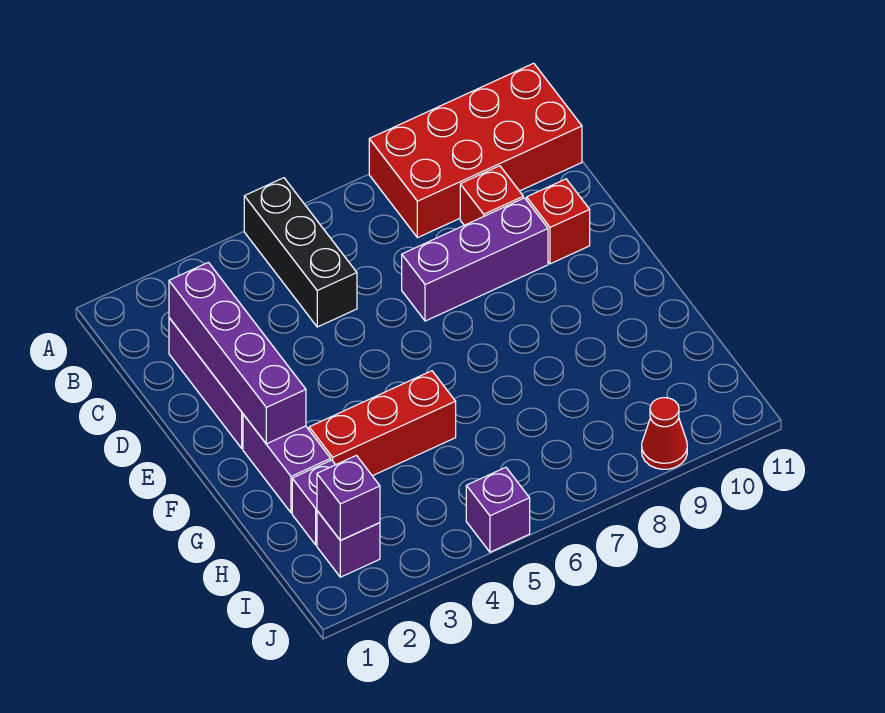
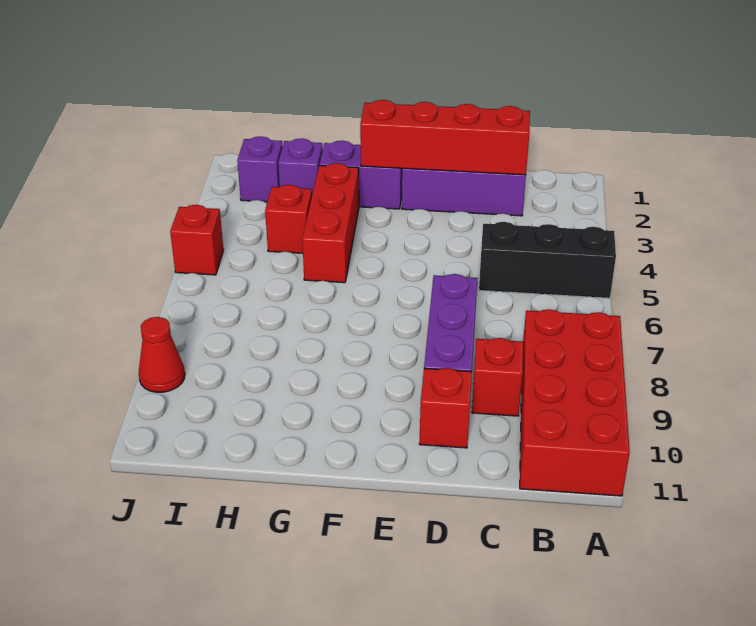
purple brick C2:F2 level 2 -> red brick C2:F2 level 2
none -> red brick H4 level 1
purple brick I2 level 2 -> none
purple brick J5 level 1 -> red brick J5 level 1

